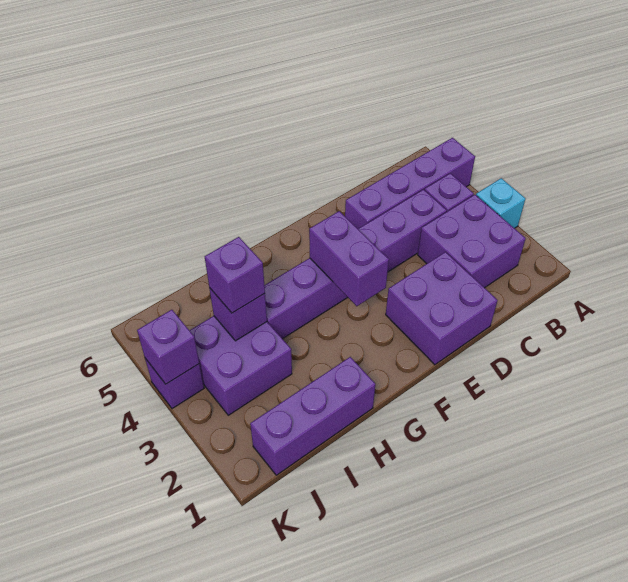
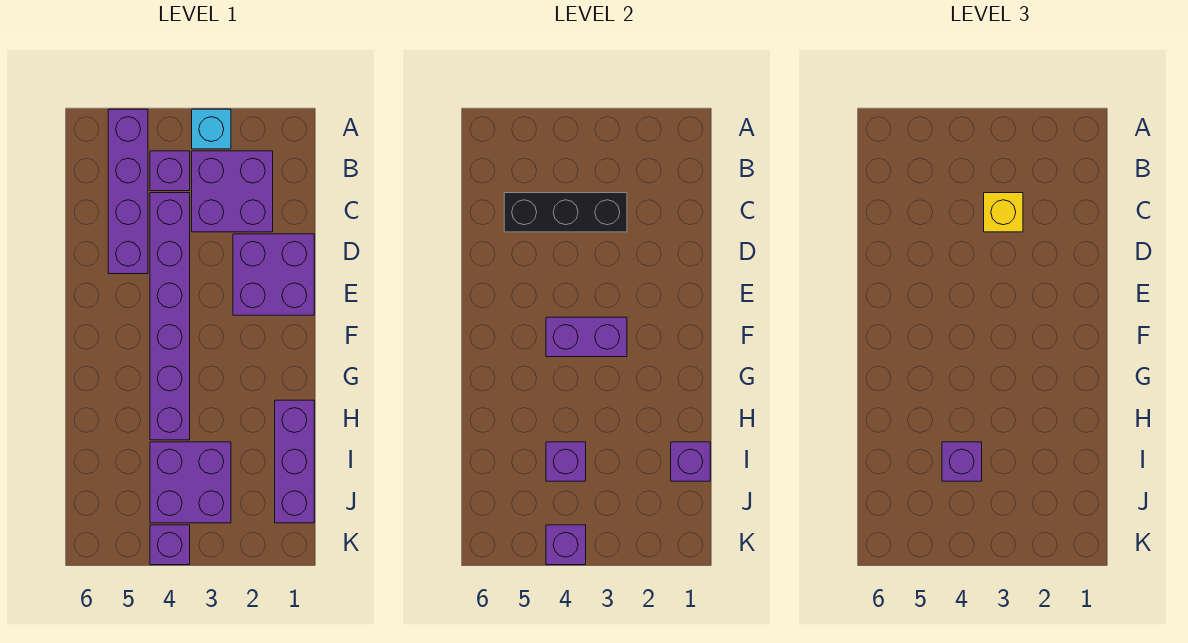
none -> black brick C3:C5 level 2
none -> yellow brick C3 level 3
none -> purple brick I1 level 2

